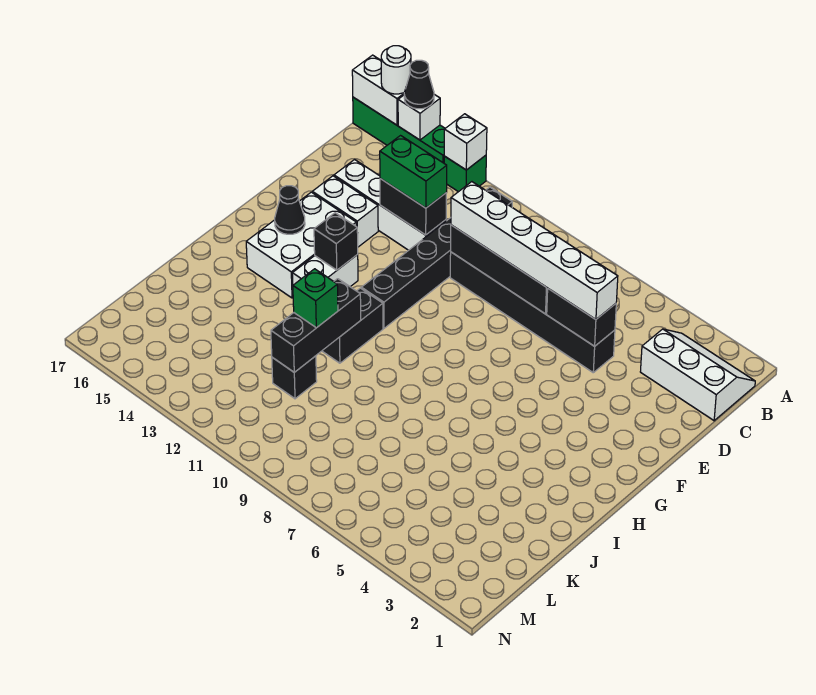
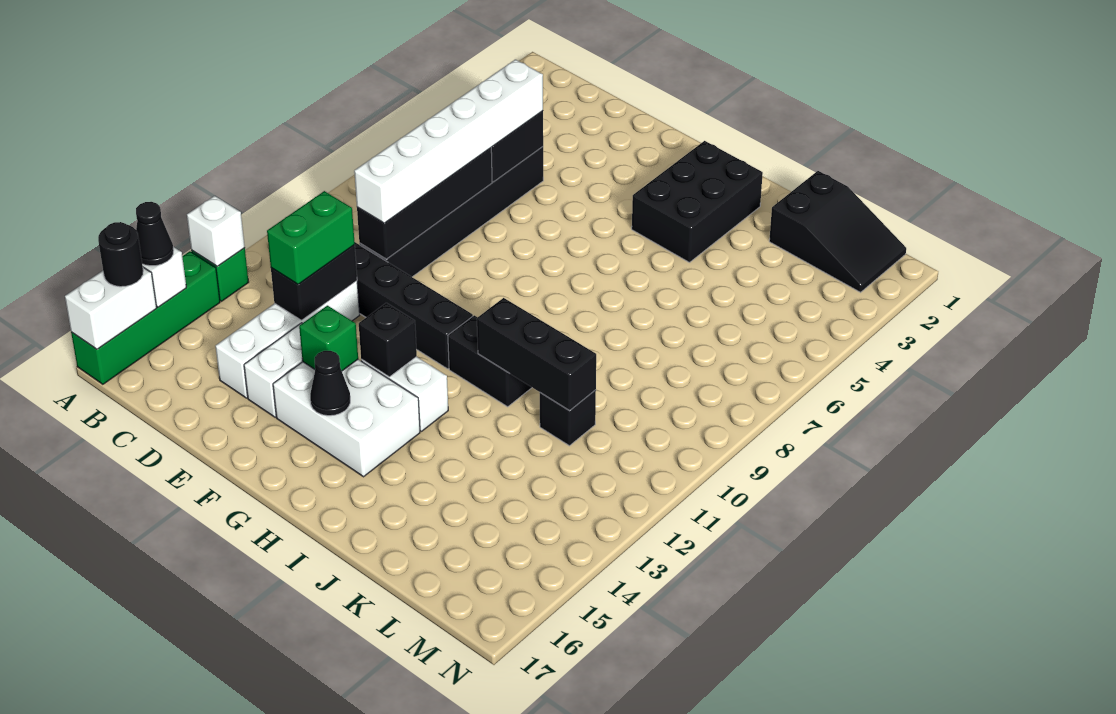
white round brick A16 level 3 -> black round brick A16 level 3
white slope B1:C3 level 1 top C -> none
none -> black brick H2:I4 level 1
green brick J11 level 3 -> green brick F14 level 2
none -> black slope K1:M2 level 1 top K

